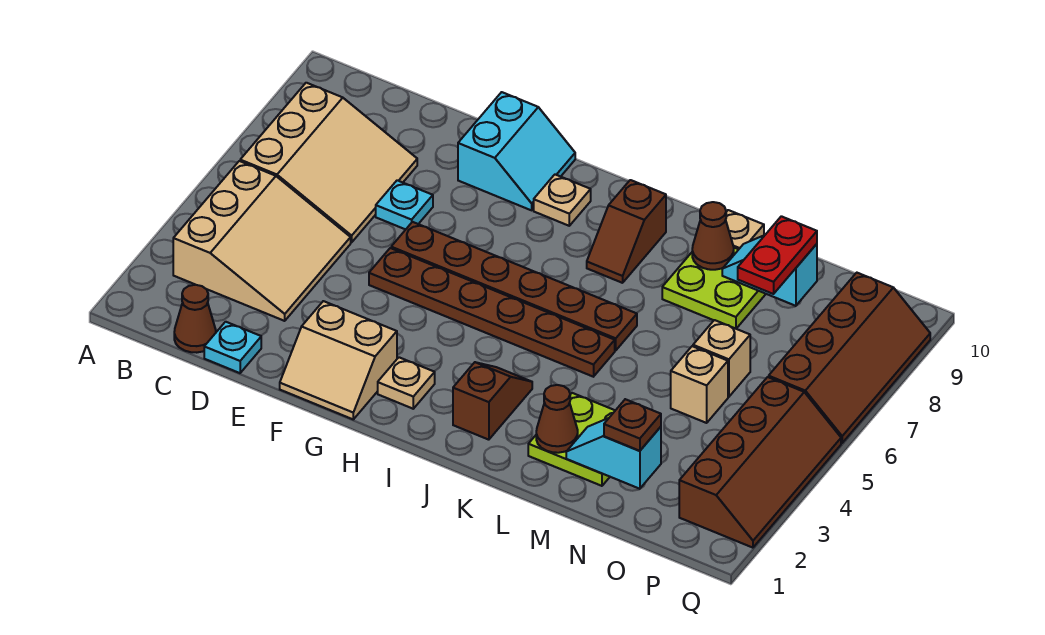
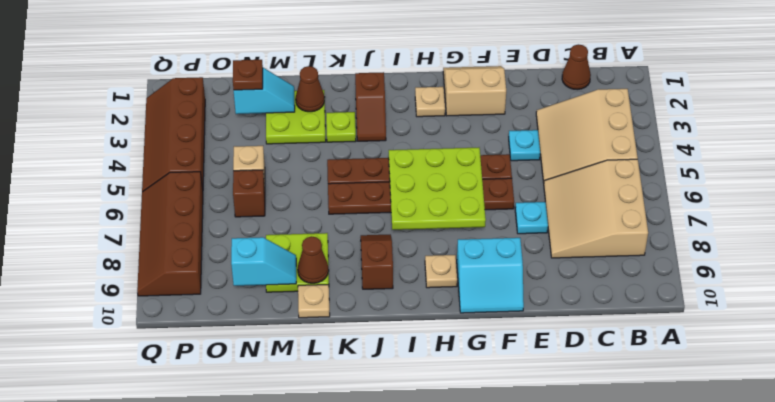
cyan plate D1 level 1 -> cyan plate E4 level 1
cyan slope F9:G10 level 1 top F -> cyan slope F9:G10 level 1 top 9
none -> lime plate G5:I7 level 2
none -> lime plate K3 level 1
tan brick N6 level 1 -> brown brick N6 level 1
red plate N8:N9 level 3 -> none

